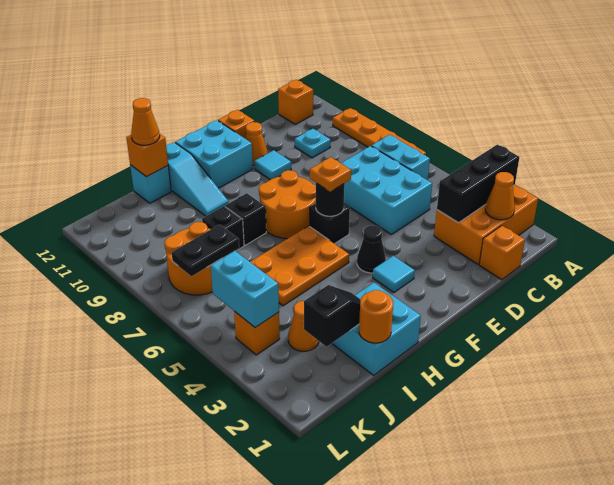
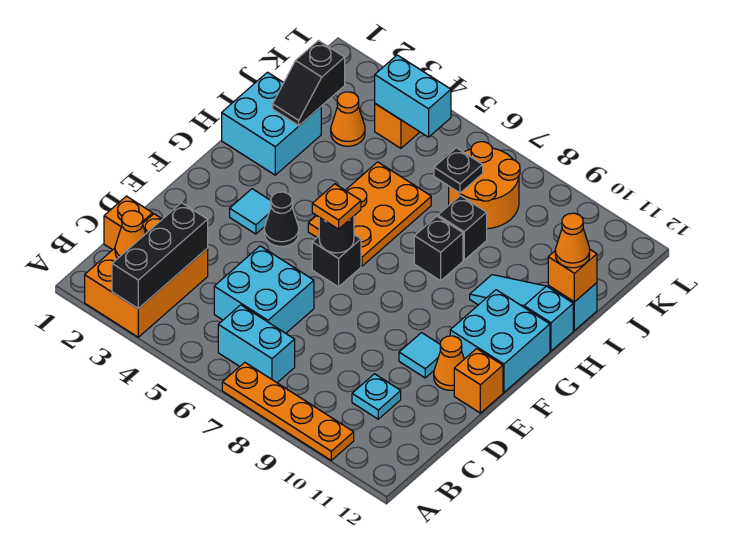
orange brick B12 level 1 -> none
cyan brick C5:D7 level 1 -> cyan brick C5:D6 level 1
orange round brick F7:G8 level 1 -> none
orange round brick I1 level 2 -> none
black plate J7:K7 level 2 -> black plate J7 level 2

